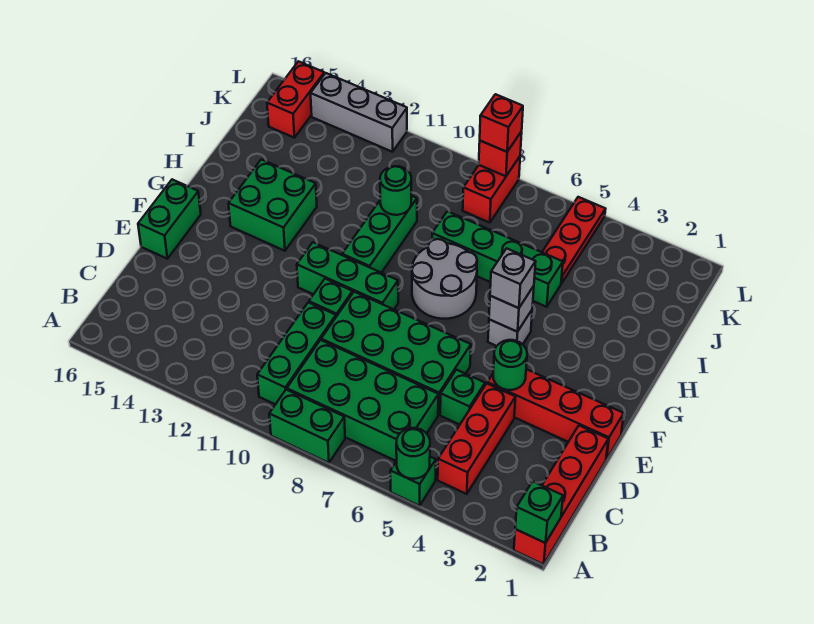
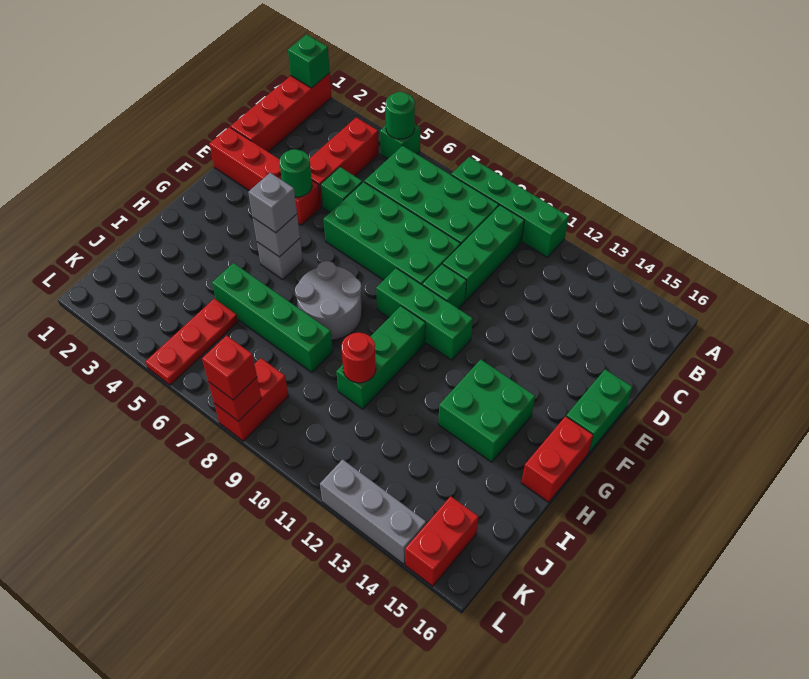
green brick A8:A9 level 1 -> green brick A8:A11 level 1
none -> red brick G16:H16 level 1
green round brick I10 level 2 -> red round brick I10 level 2

